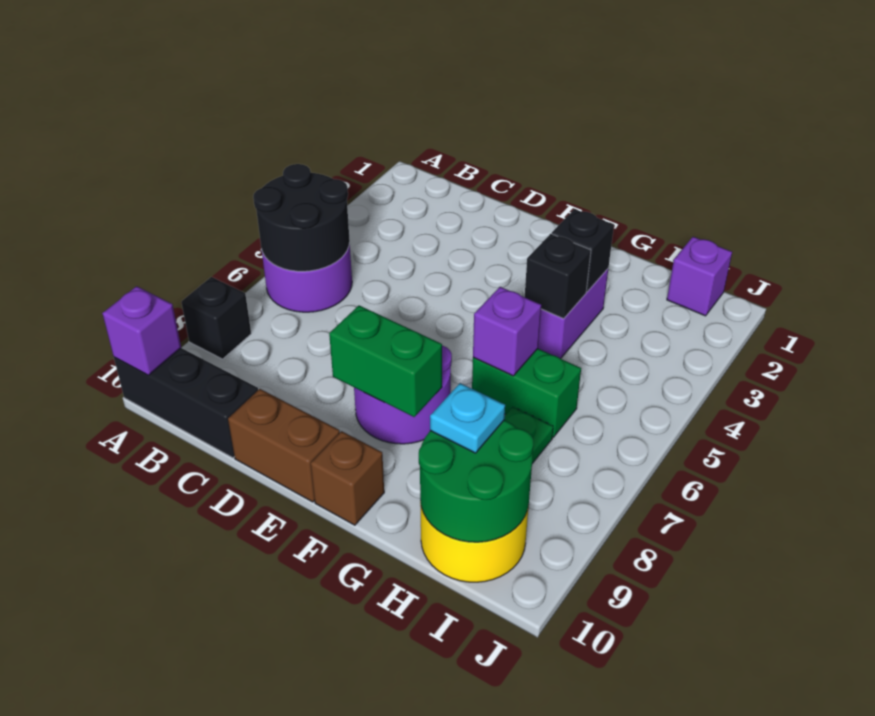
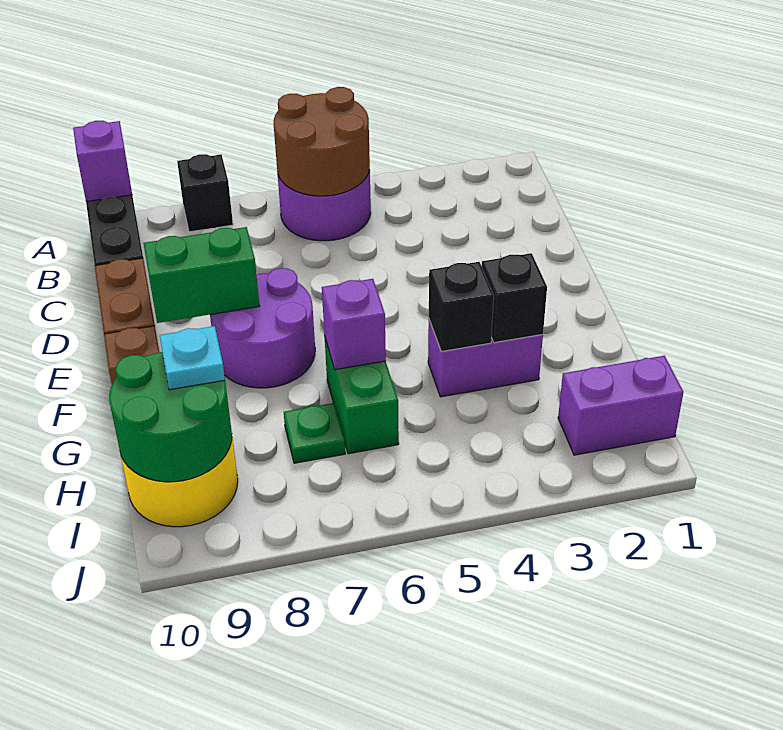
black round brick A5:B6 level 2 -> brown round brick A5:B6 level 2
green brick E8:F8 level 2 -> green brick E8:E9 level 2
purple brick I1 level 1 -> purple brick I1:I2 level 1

